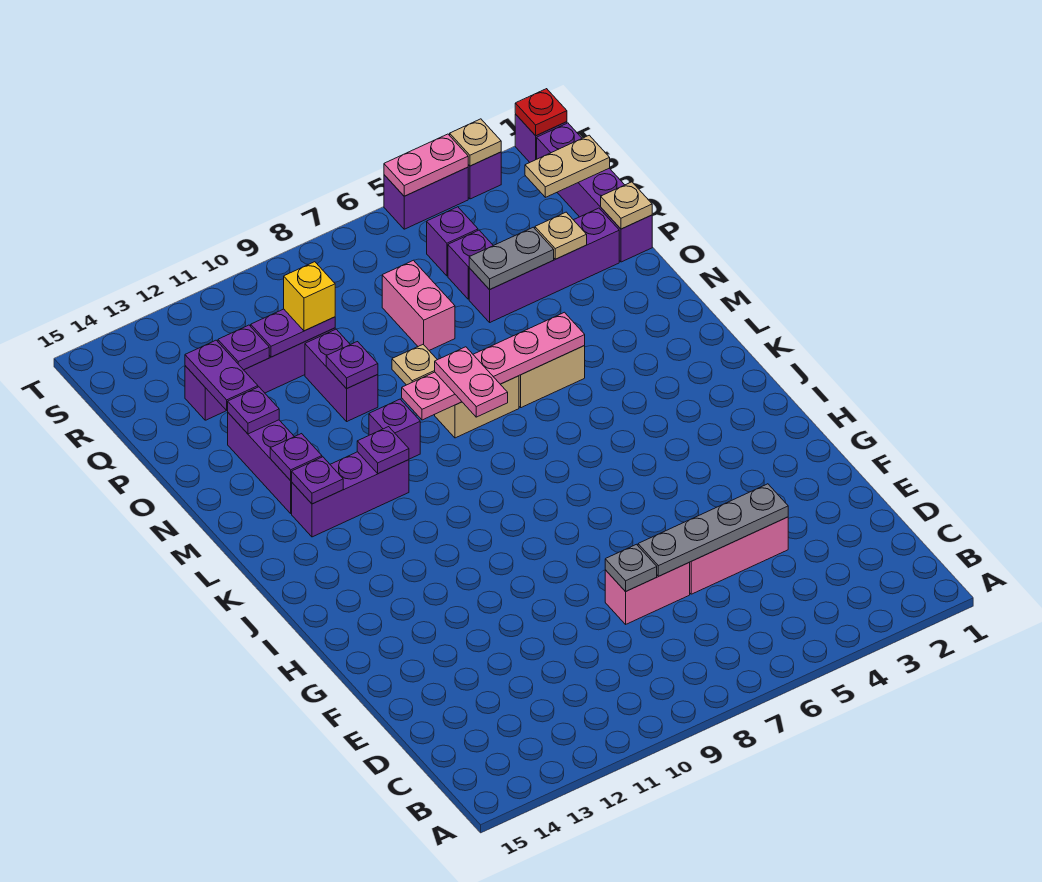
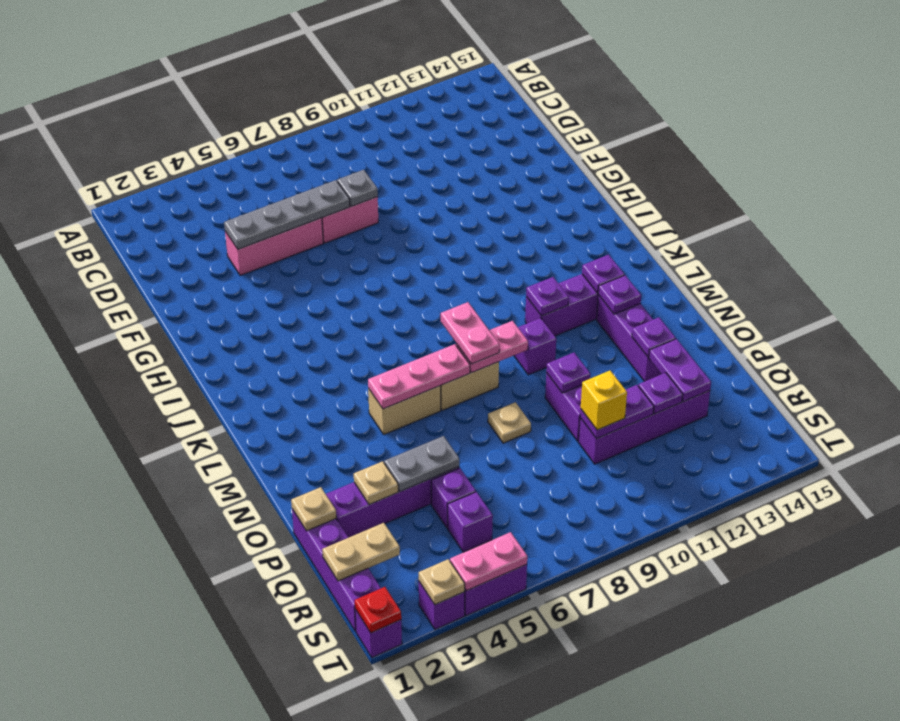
pink brick P7:Q7 level 1 -> none

